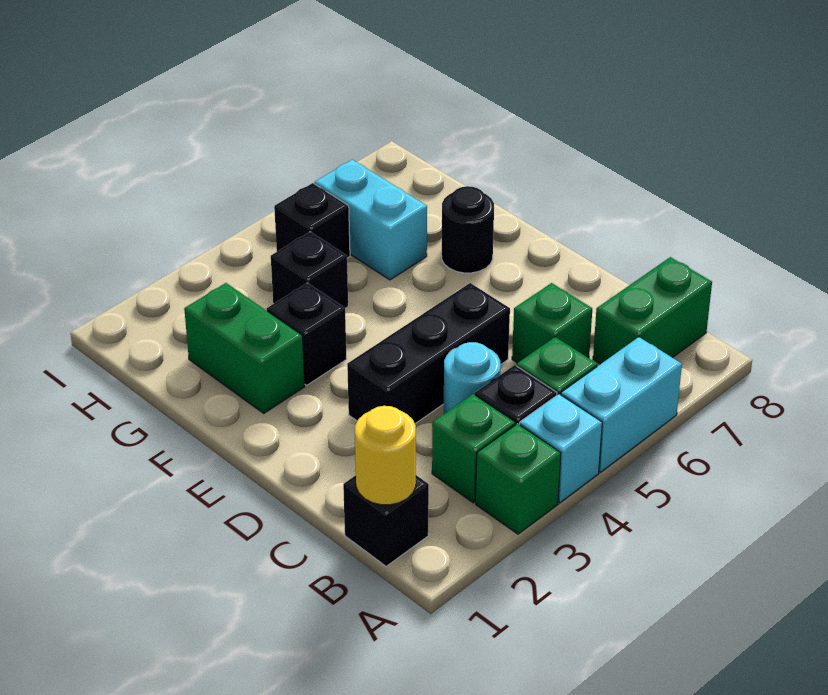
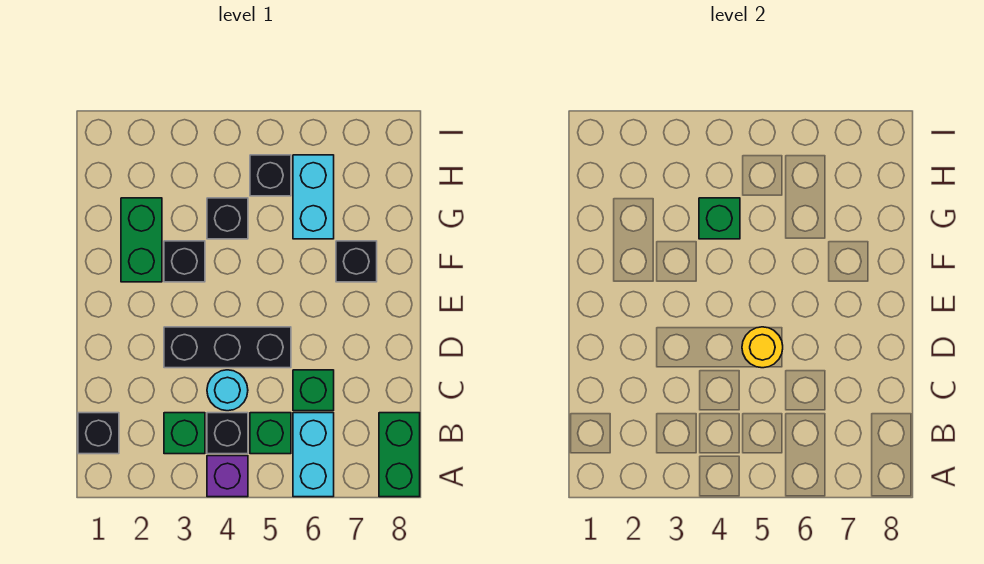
green brick A3 level 1 -> green brick G4 level 2
cyan brick A4 level 1 -> purple brick A4 level 1
cyan brick A5:A6 level 1 -> cyan brick A6:B6 level 1
yellow round brick B1 level 2 -> yellow round brick D5 level 2
green brick B7:B8 level 1 -> green brick A8:B8 level 1
black round brick F7 level 1 -> black brick F7 level 1

